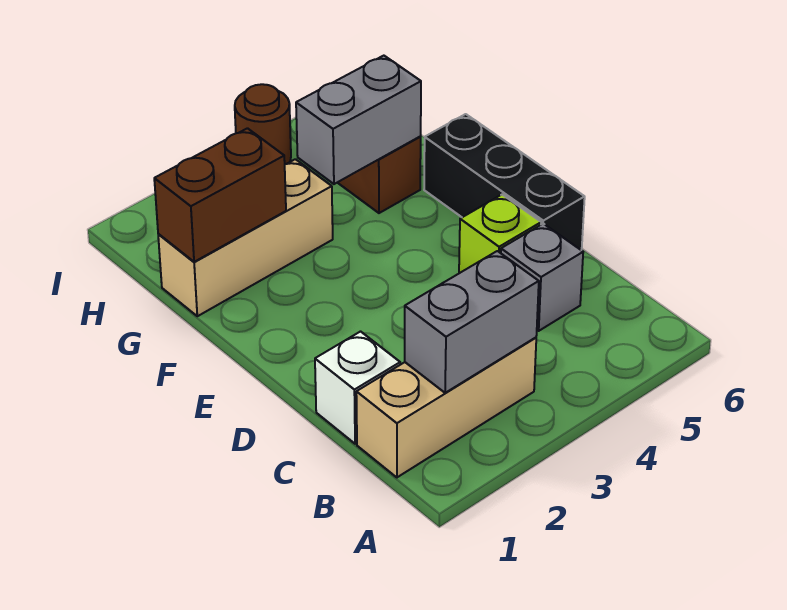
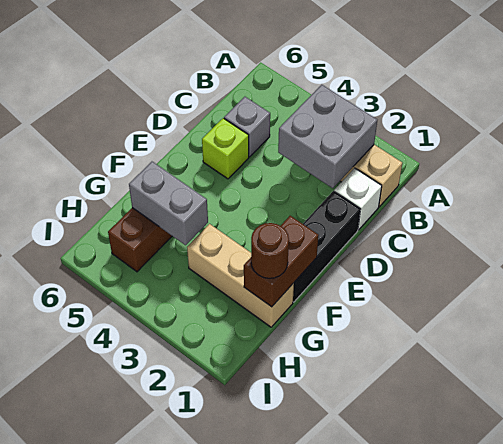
grey brick B2:B3 level 2 -> grey brick B2:C3 level 2
black brick D6:F6 level 1 -> black brick D1:F1 level 1
brown brick G1:G2 level 2 -> brown brick F1:G1 level 2
brown round brick I4 level 1 -> brown round brick G1 level 3

